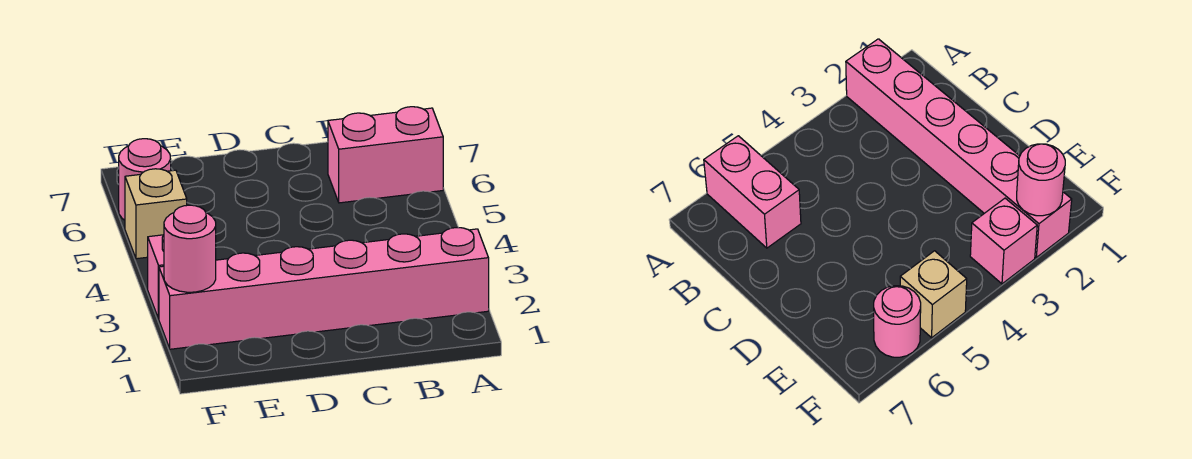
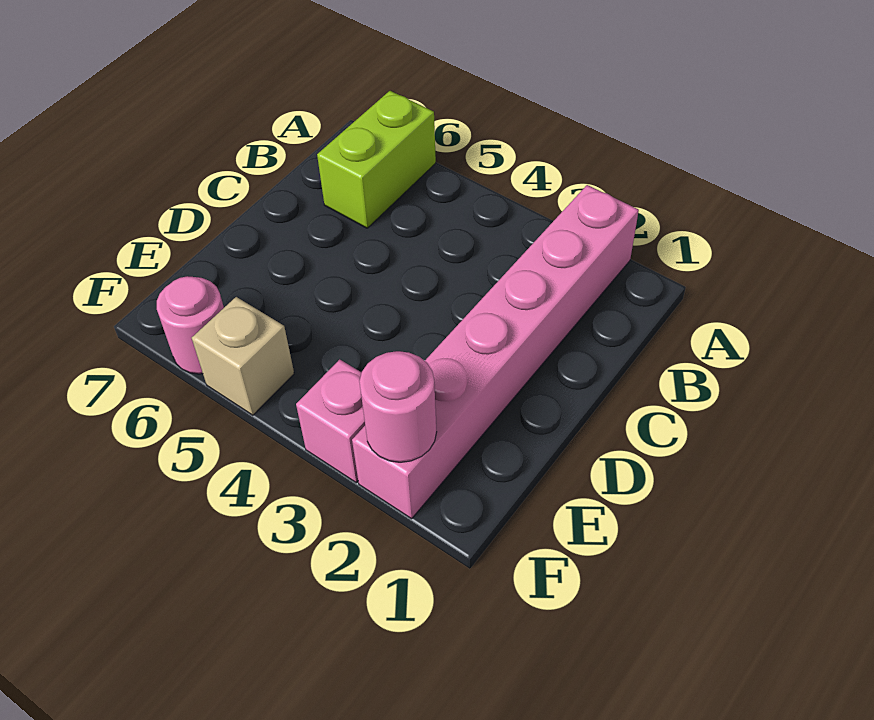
pink brick A6:B6 level 1 -> lime brick A6:B6 level 1

